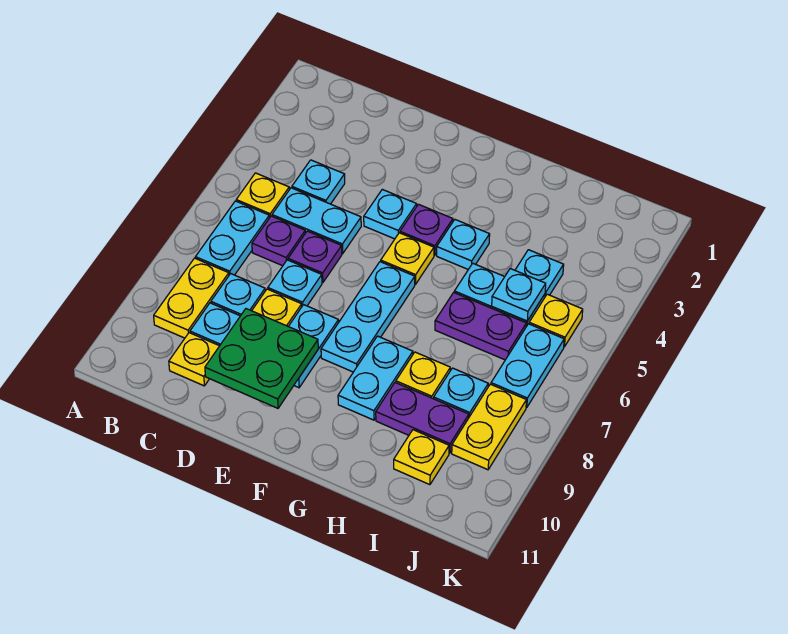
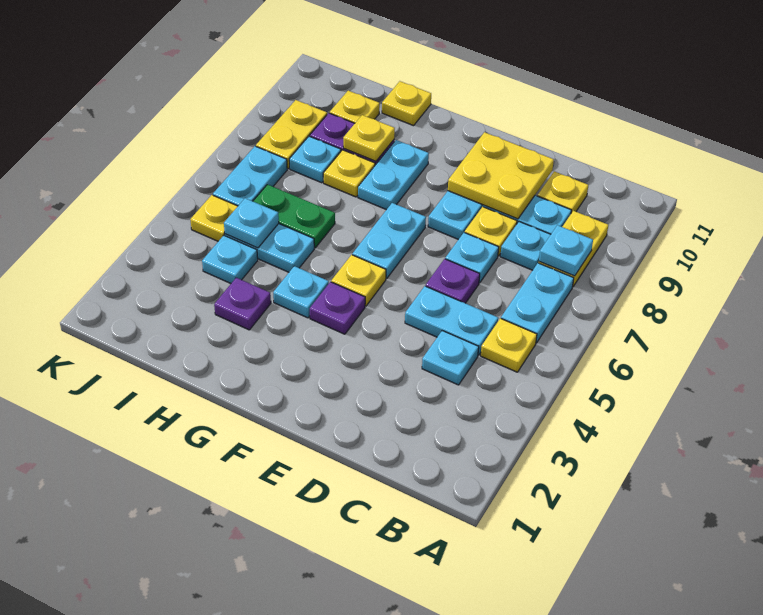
purple plate C6 level 1 -> purple plate H3 level 1
green plate D9:E10 level 2 -> yellow plate D9:E10 level 2
cyan plate E4 level 1 -> cyan plate B8 level 2
cyan plate F6:F8 level 1 -> cyan plate F6:F7 level 1
purple plate H6:I6 level 1 -> green plate H6:I6 level 1
none -> yellow plate H9 level 2
none -> yellow plate H11 level 1

